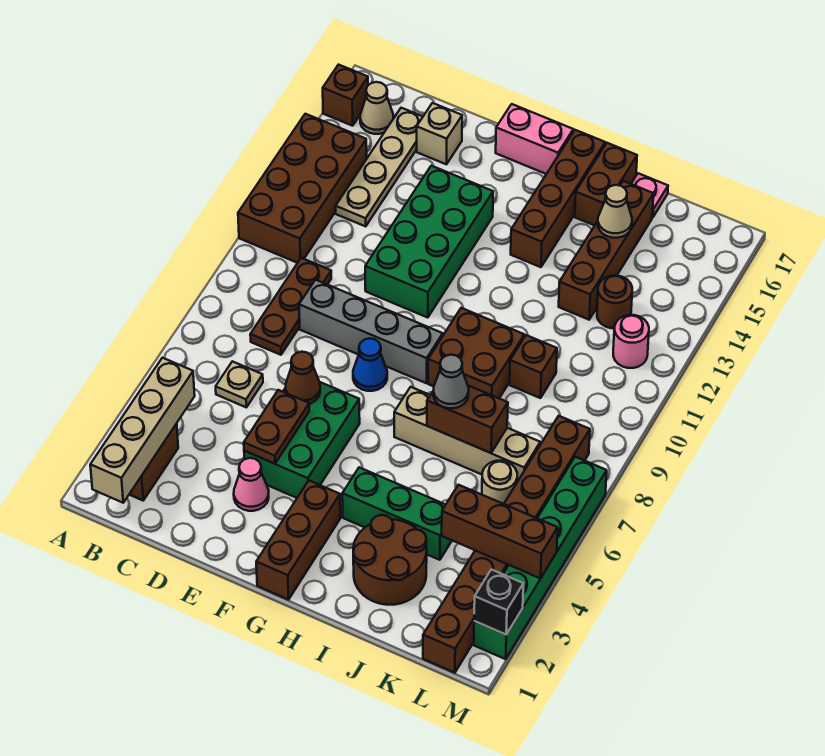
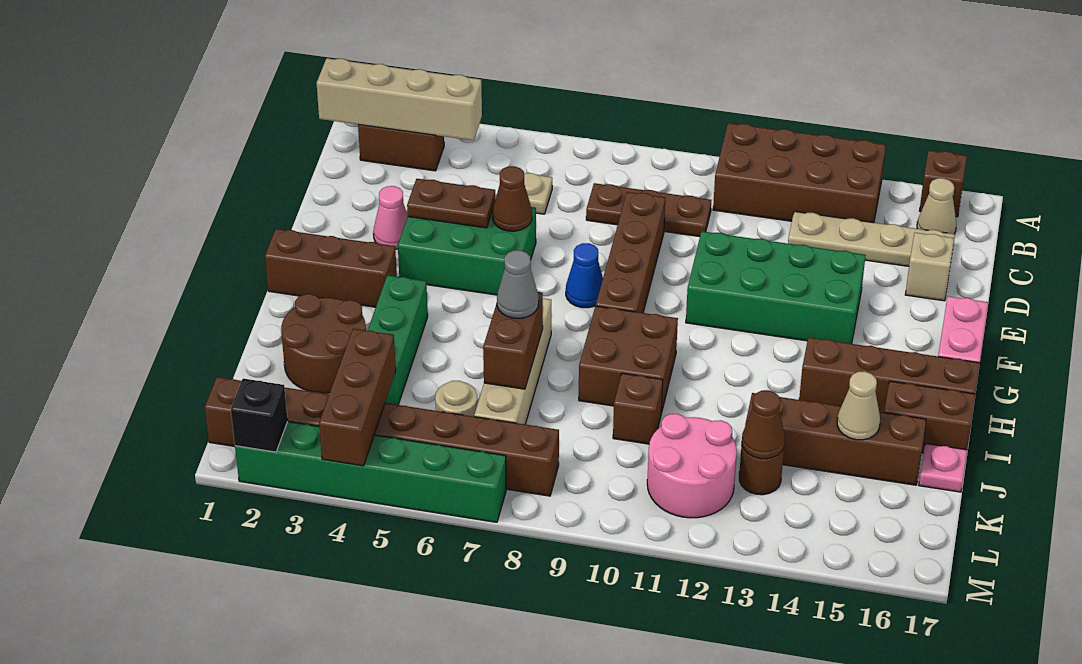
grey brick D9:G9 level 1 -> brown brick D9:G9 level 1
none -> brown cone K13 level 2
pink round brick L12 level 1 -> pink round brick K11:L12 level 1

